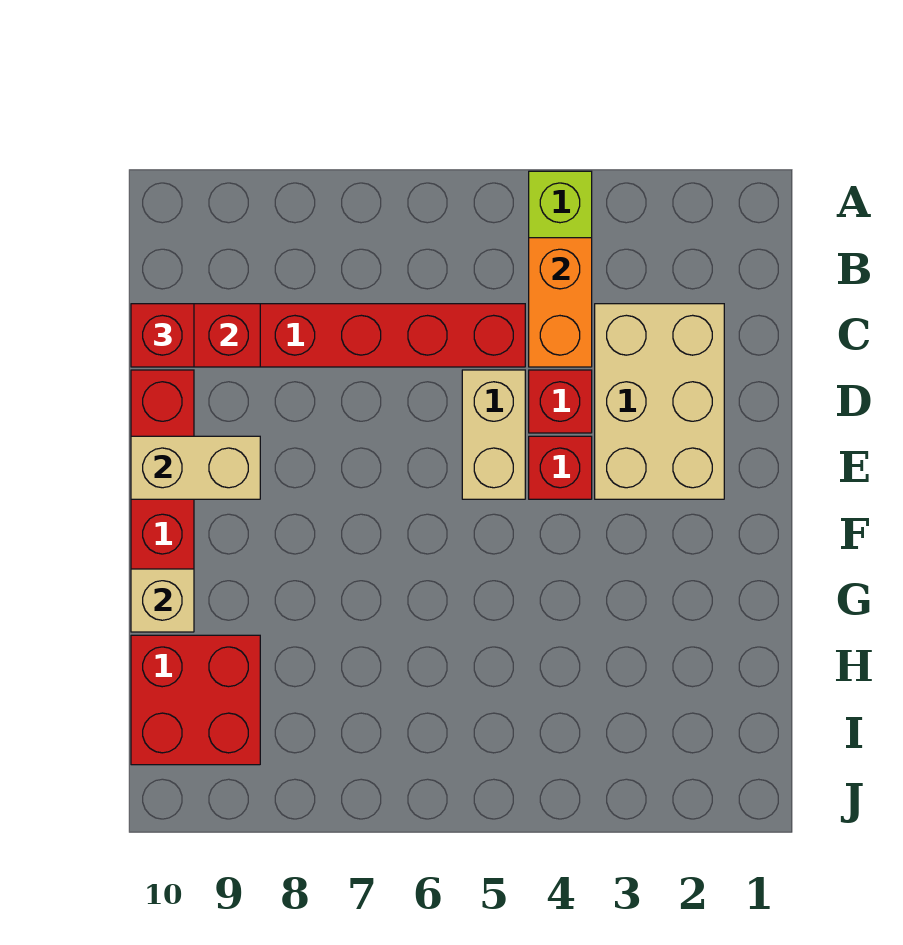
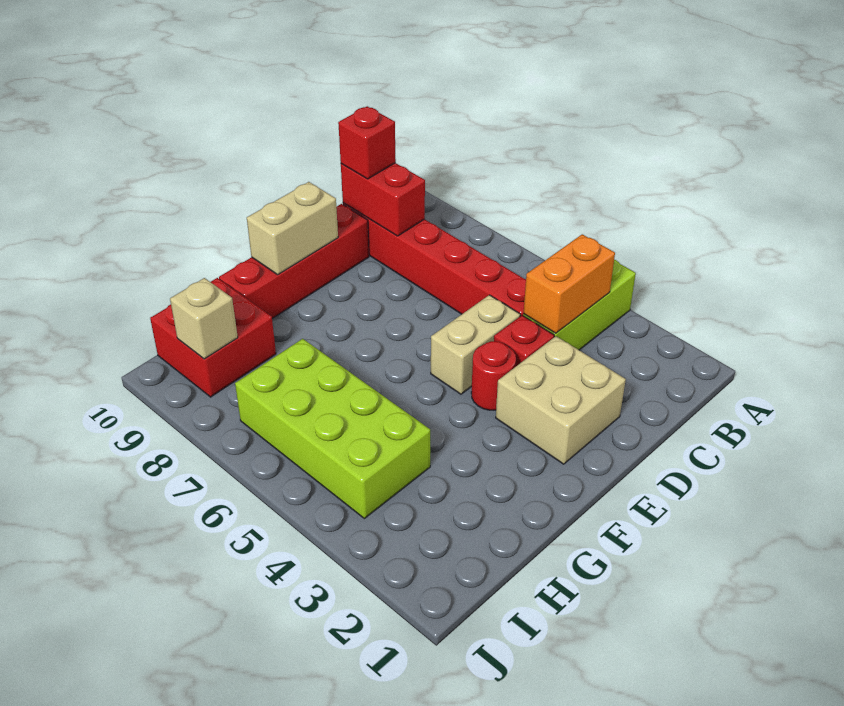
tan brick C2:E3 level 1 -> tan brick D2:E3 level 1
red brick E4 level 1 -> red round brick E4 level 1
tan brick E9:E10 level 2 -> tan brick E10:F10 level 2
tan brick G10 level 2 -> tan brick I9 level 2
none -> lime brick H4:I7 level 1

